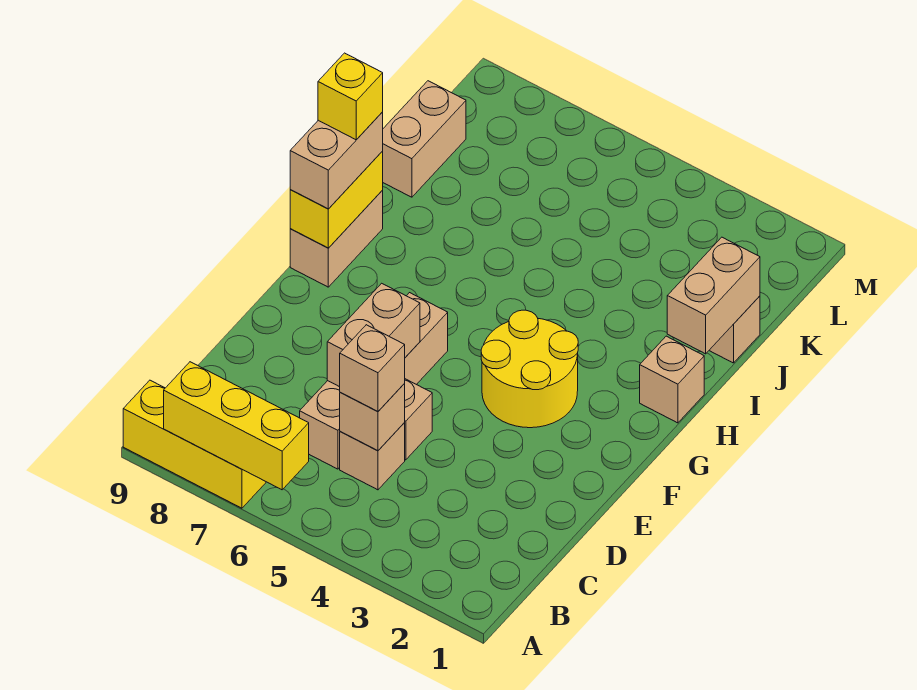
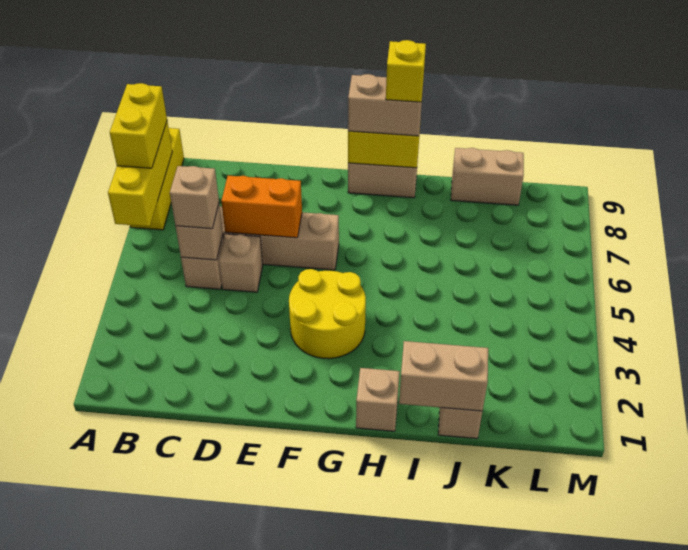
none -> yellow brick A7:A8 level 3
tan brick D6:E6 level 2 -> orange brick D6:E6 level 2

